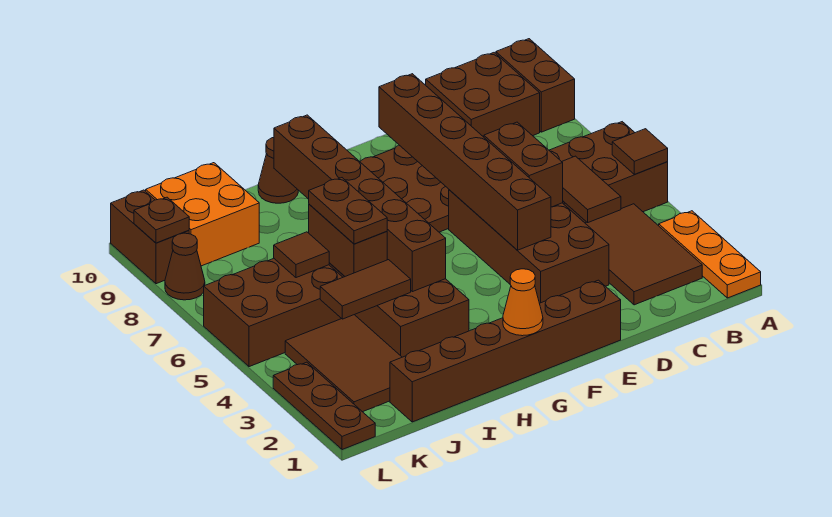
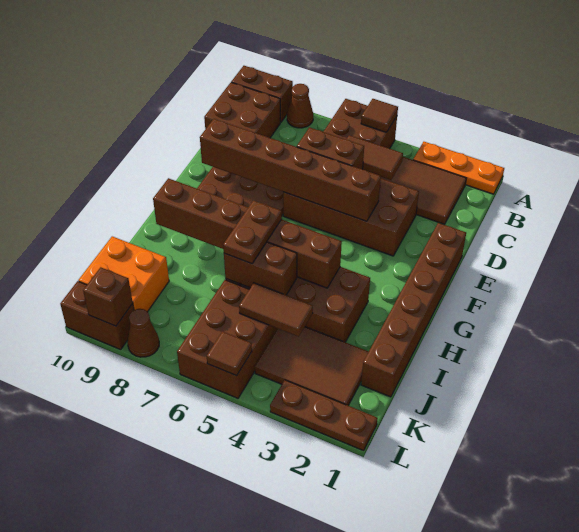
orange cone G1 level 2 -> none
brown cone H10 level 1 -> brown cone A8 level 1
brown tile I4:J4 level 2 -> brown tile J4:J5 level 2
brown plate I5:I6 level 3 -> brown plate H6:I6 level 3
brown tile J6 level 2 -> brown tile L5 level 2
brown plate L9 level 2 -> brown brick L9 level 2

